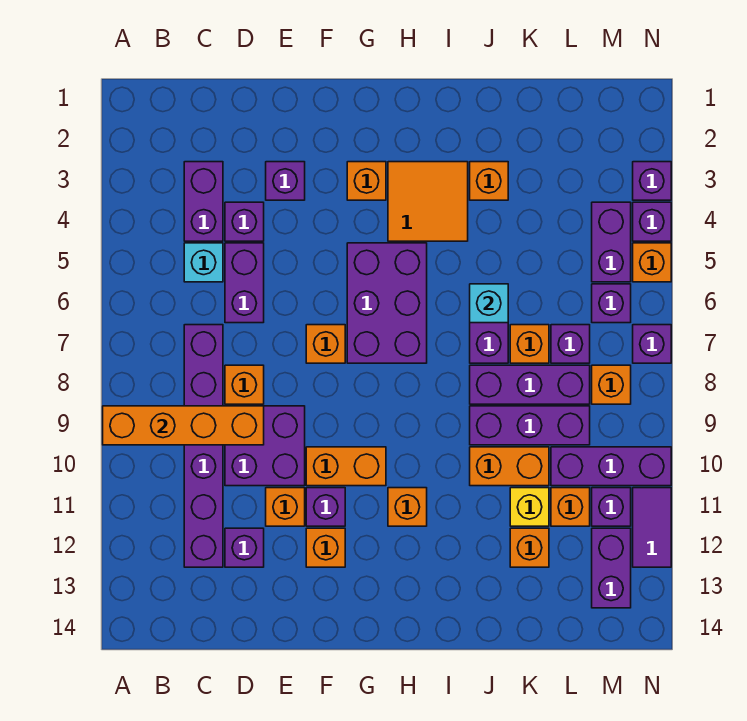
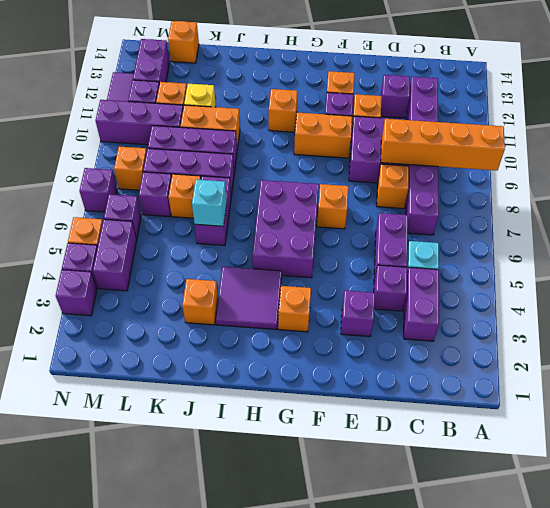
orange tile H3:I4 level 1 -> purple tile H3:I4 level 1
orange brick K12 level 1 -> orange brick L14 level 1

